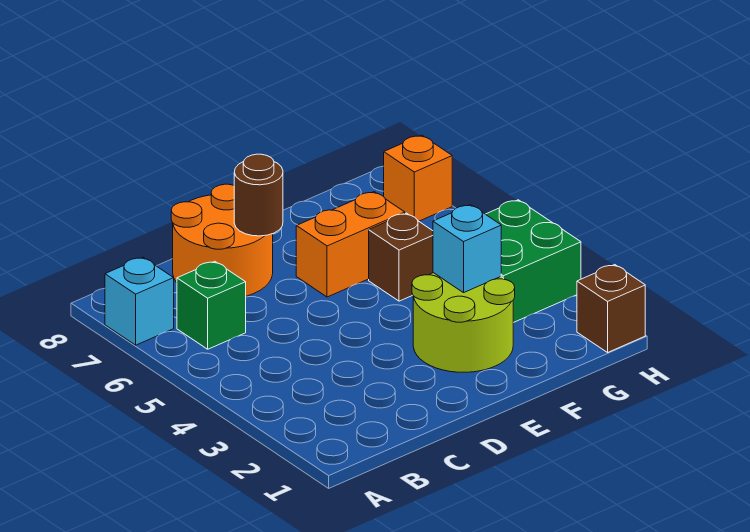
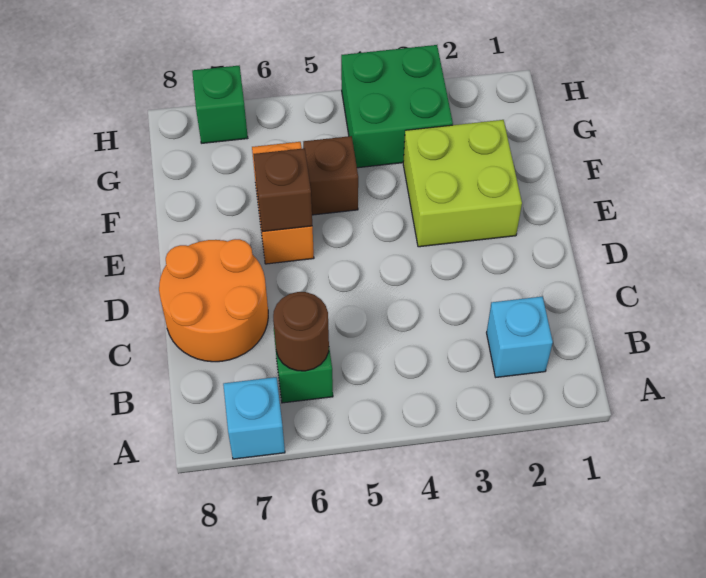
brown round brick D7 level 2 -> brown round brick B6 level 2
lime round brick E2:F3 level 1 -> lime brick E2:F3 level 1
cyan brick F3 level 2 -> cyan brick B2 level 1
brown brick H1 level 1 -> brown brick E6 level 2
orange brick H7 level 1 -> green brick H7 level 1

